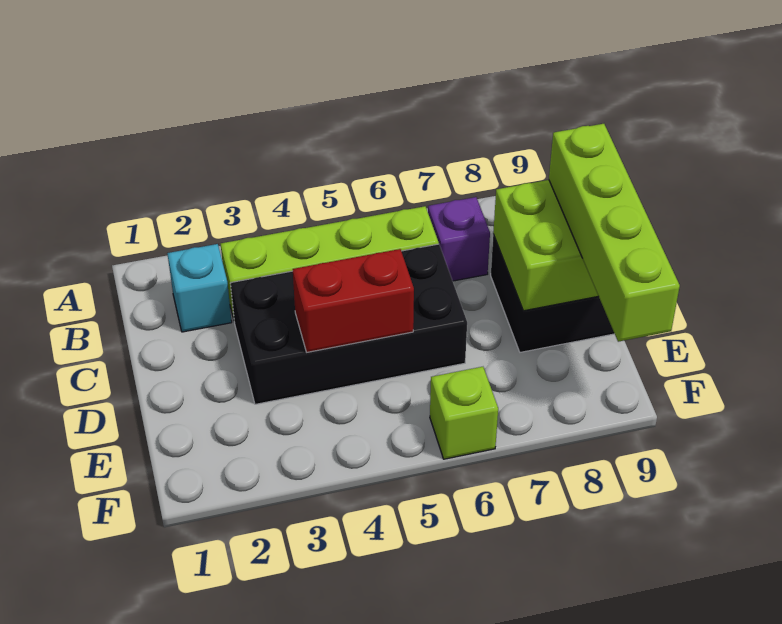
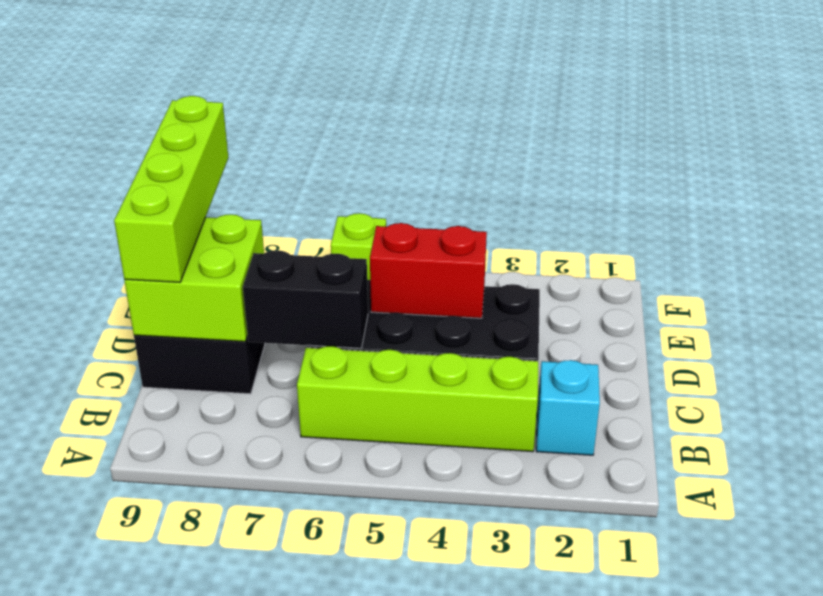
purple brick B7 level 1 -> none
none -> black brick C6:C7 level 2

